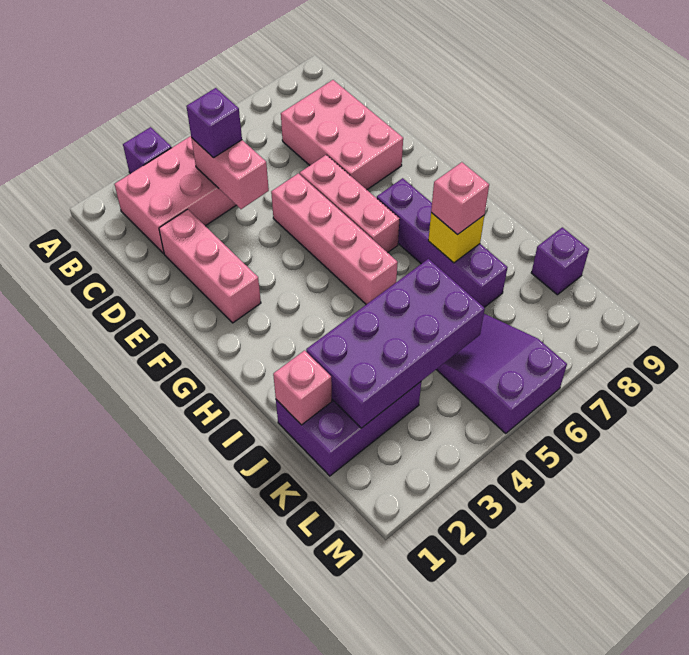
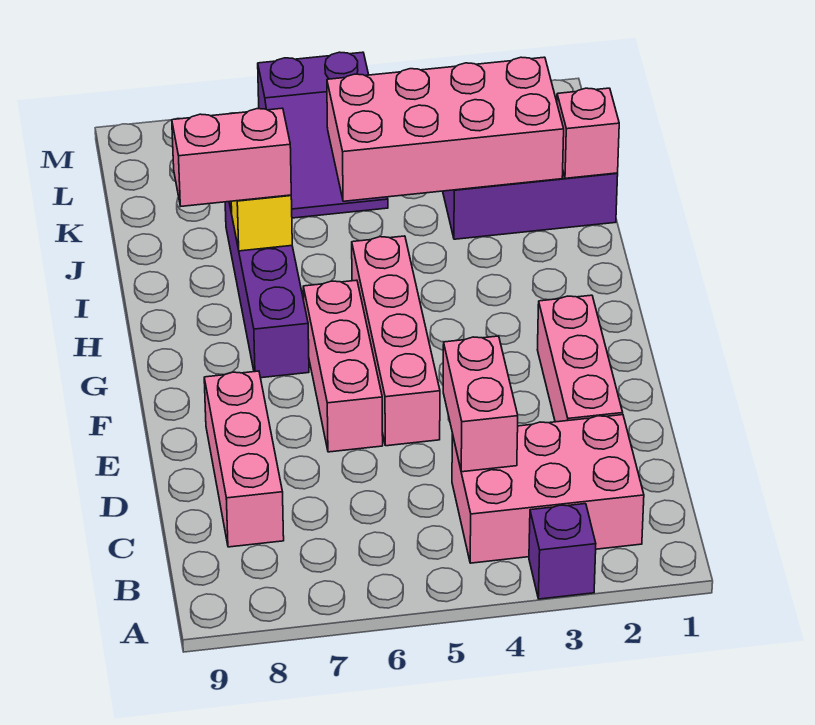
purple brick C4 level 3 -> none
pink brick C7:E8 level 1 -> pink brick C8:E8 level 1
pink brick I7 level 3 -> pink brick I7:I8 level 3
purple brick J2:K5 level 2 -> pink brick J2:K5 level 2
purple brick K9 level 1 -> none

